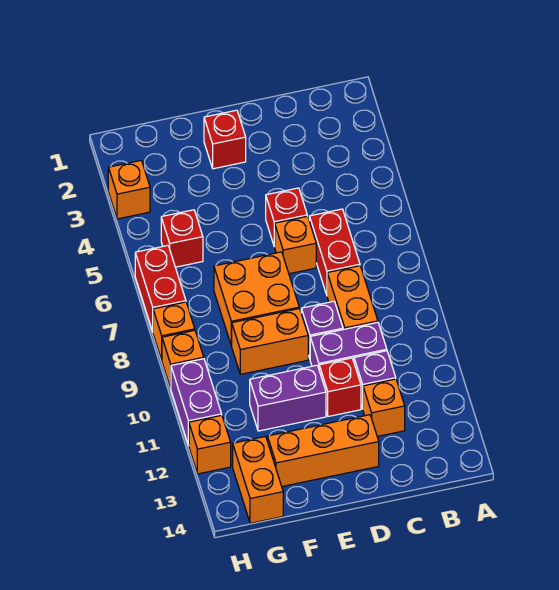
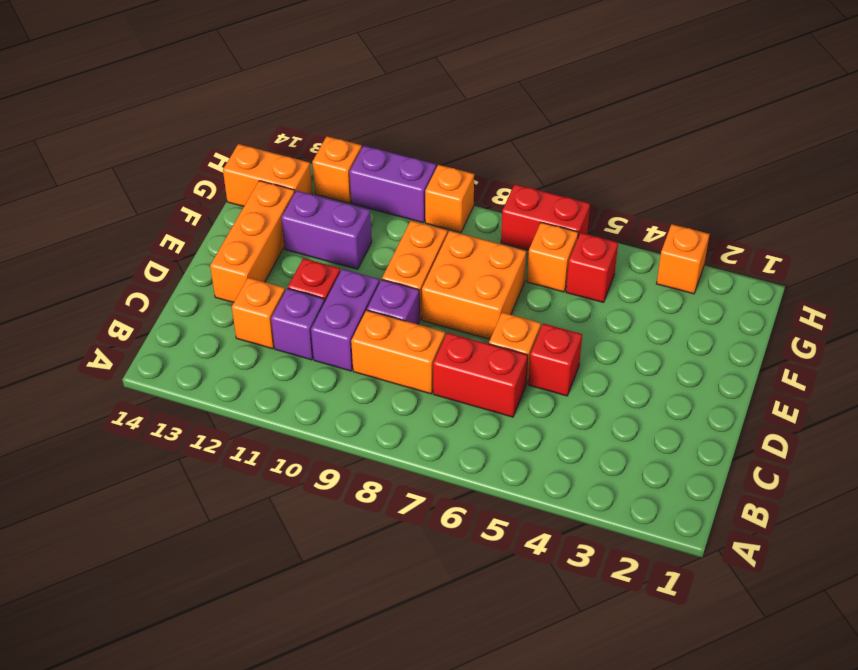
red brick E2 level 1 -> none
purple brick E11:F11 level 1 -> purple brick F11:F12 level 1
orange brick H8 level 1 -> orange brick G6 level 1

